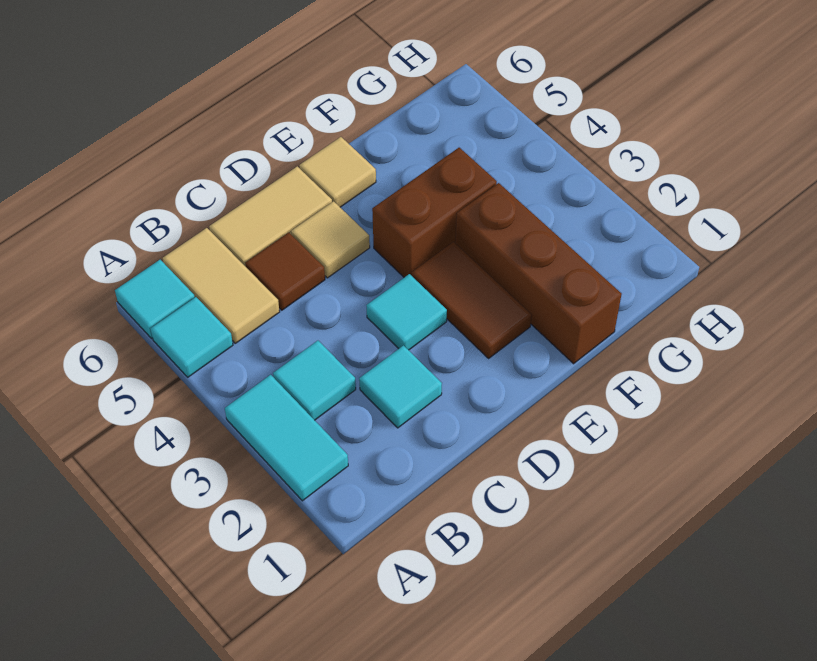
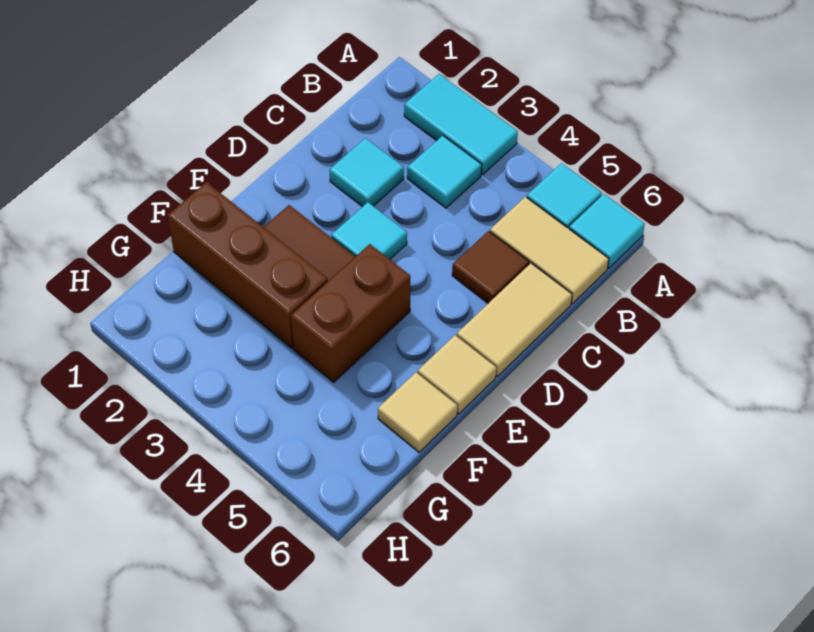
tan tile D5 level 1 -> tan tile F6 level 1

